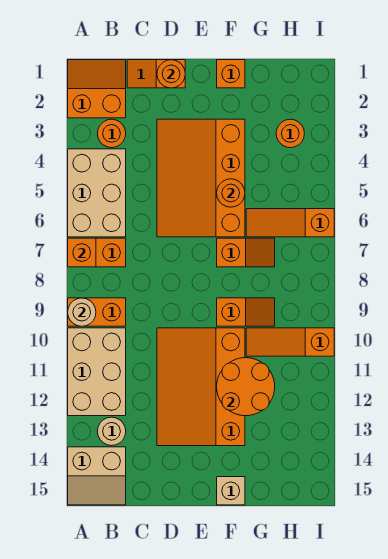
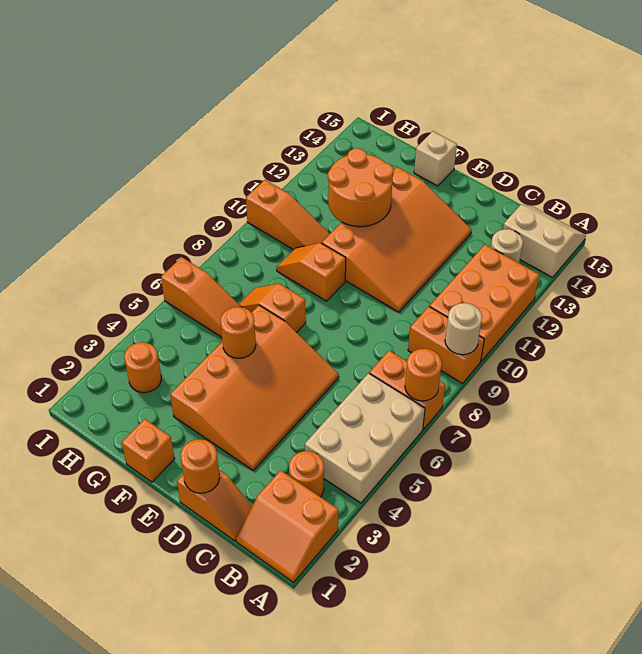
orange brick A7 level 2 -> orange round brick A7 level 2
tan brick A10:B12 level 1 -> orange brick A10:B12 level 1

